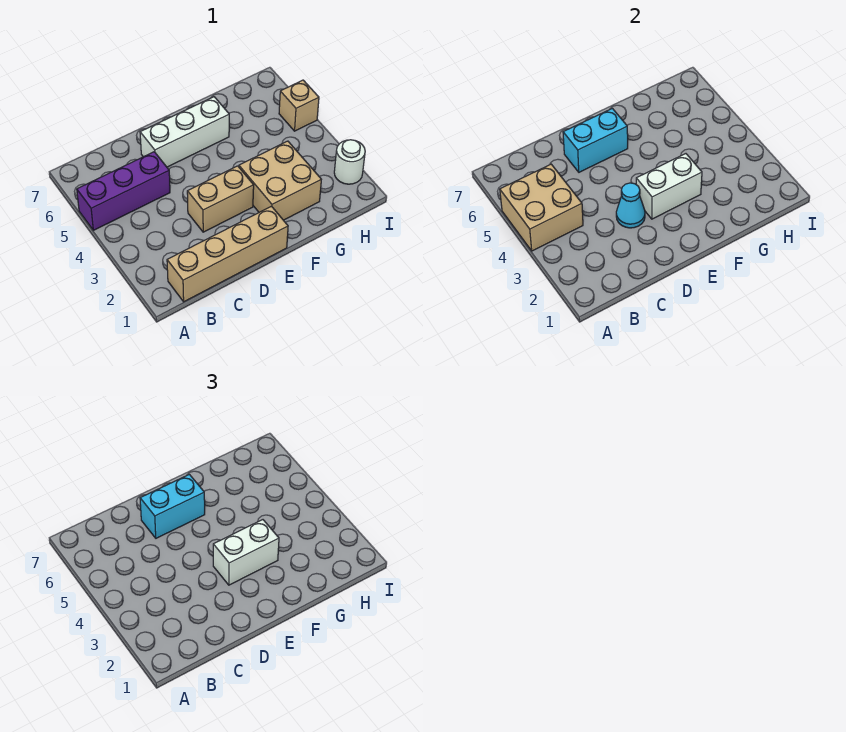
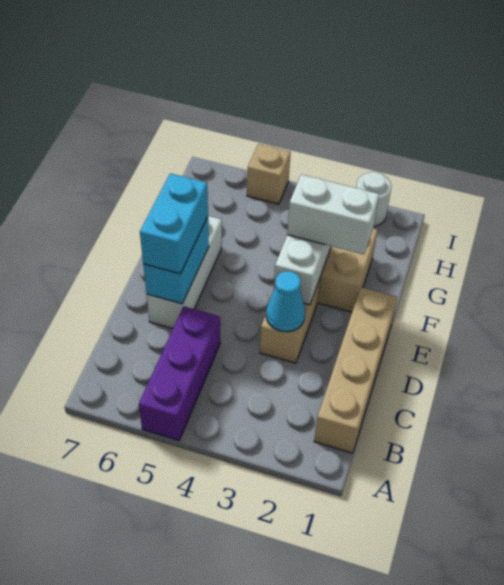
tan brick A4:B5 level 2 -> none
white brick E3:F3 level 3 -> white brick F2:F3 level 3

